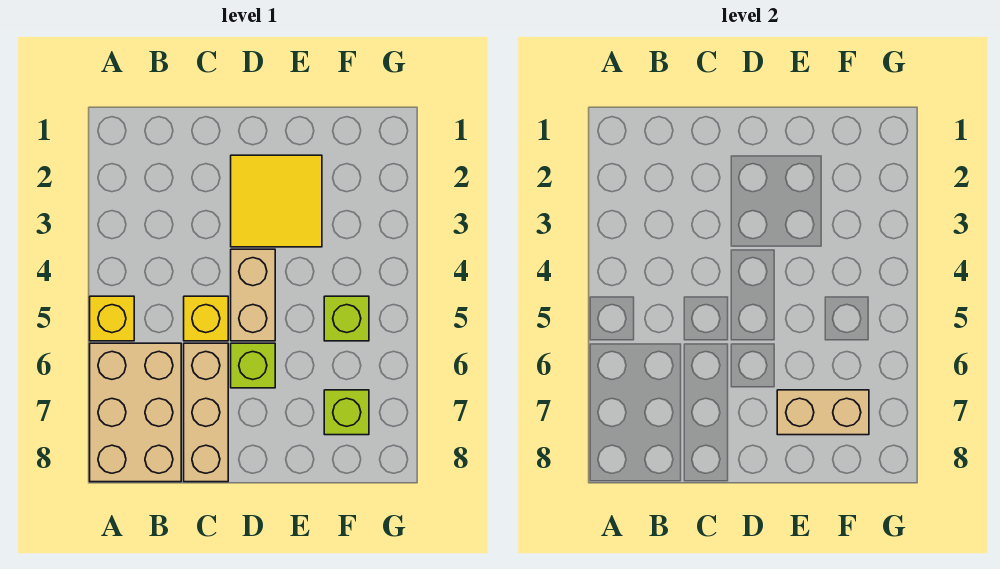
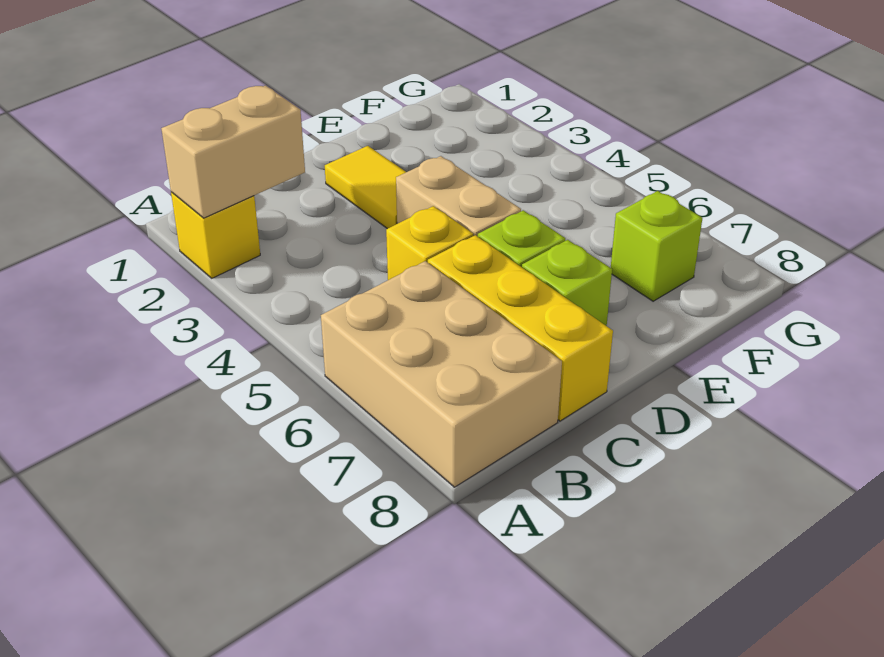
yellow brick A5 level 1 -> yellow brick A2 level 1
tan brick C6:C8 level 1 -> yellow brick C6:C8 level 1
yellow tile D2:E3 level 1 -> yellow tile D2:D3 level 1
tan brick E7:F7 level 2 -> tan brick A2:B2 level 2
lime brick F5 level 1 -> lime brick D7 level 1

